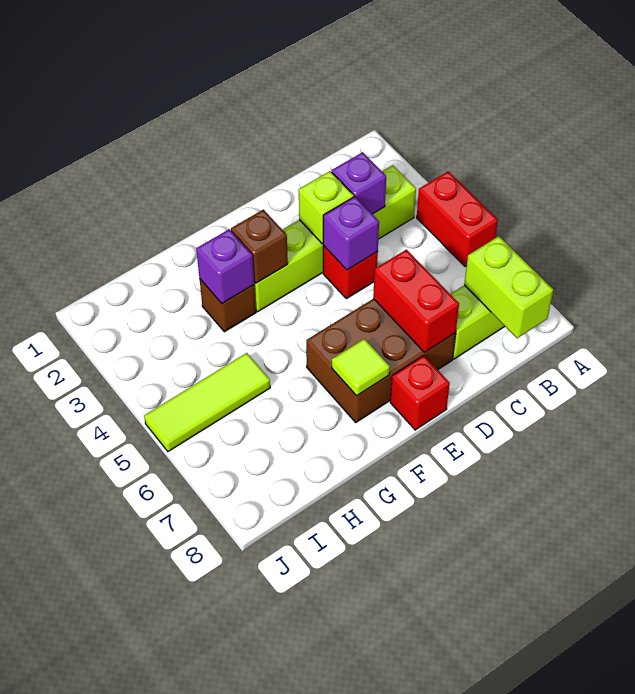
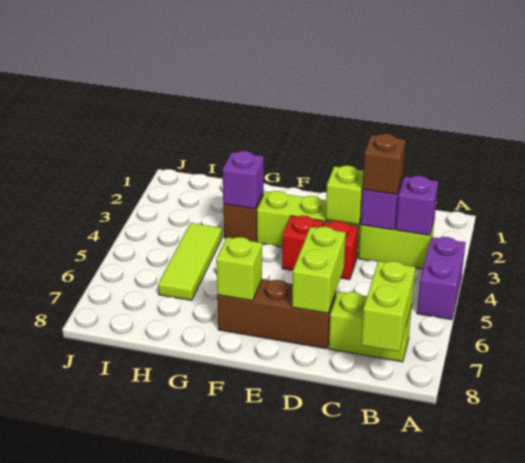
red brick A4:A5 level 1 -> purple brick A4:A5 level 1
purple brick D4 level 2 -> purple brick B3 level 2
brown brick D6:F7 level 1 -> brown brick D7:F7 level 1
red brick D6:D7 level 2 -> lime brick D6:D7 level 2
red brick E8 level 1 -> red brick E4 level 1
brown brick F3 level 2 -> brown brick C3 level 3
lime tile F7 level 2 -> lime brick F7 level 2
lime tile H5:J5 level 1 -> lime tile H4:H6 level 1

